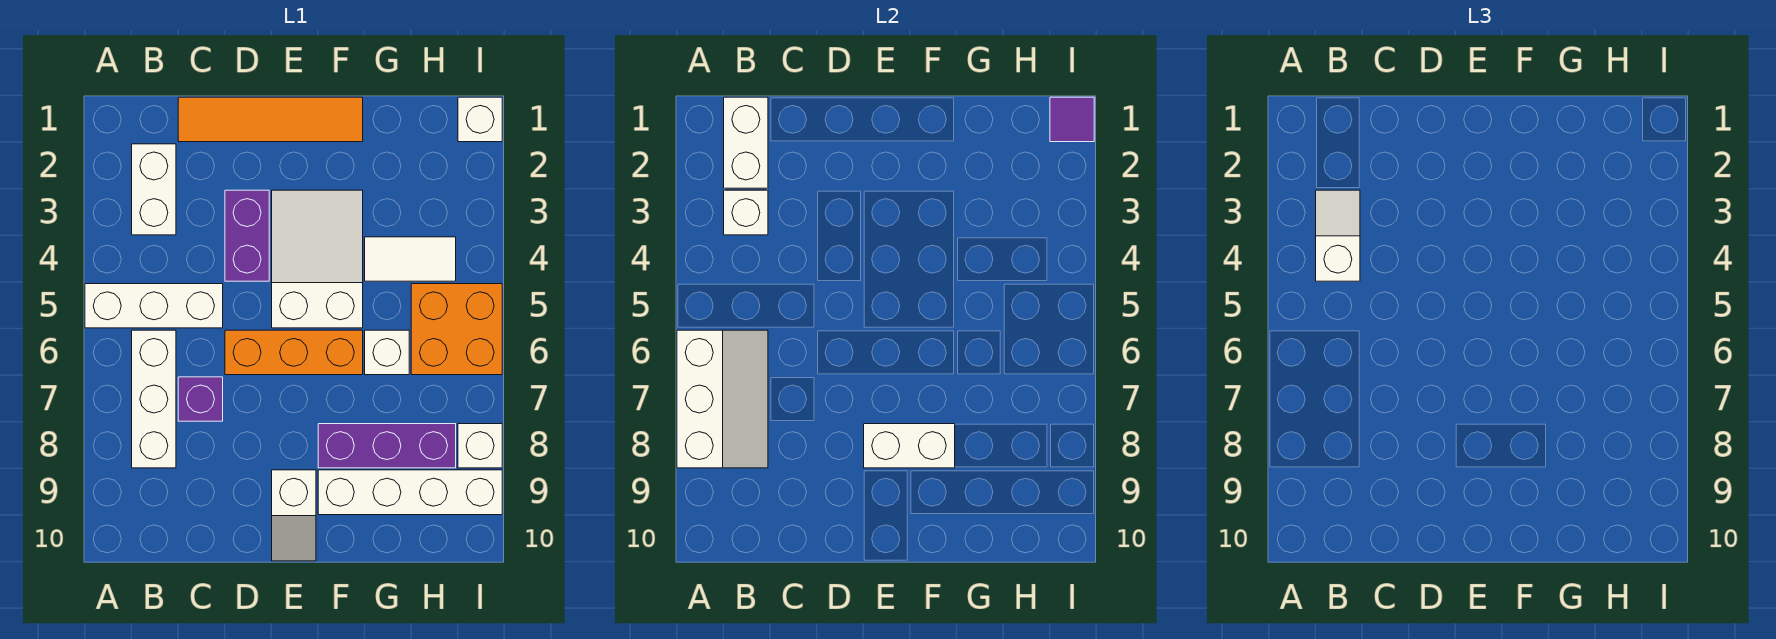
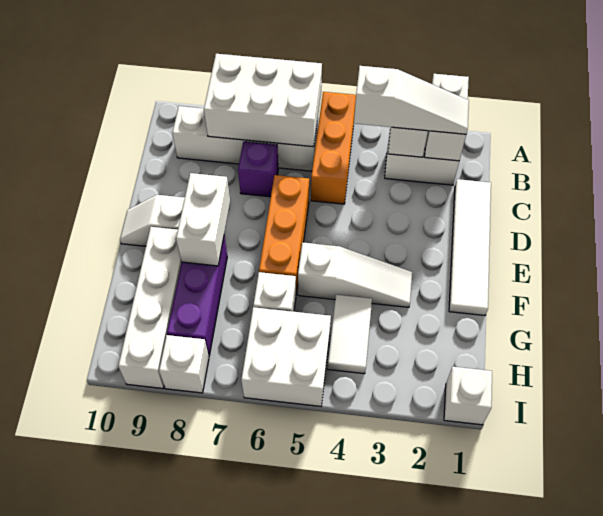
white brick A5:C5 level 1 -> orange brick A5:C5 level 1
white slope A6:B8 level 2 top A -> white brick A6:B8 level 2
white brick B1:B2 level 2 -> white brick A2:B2 level 2
white slope B3:B4 level 3 top 4 -> white slope B2:B4 level 3 top 4
white brick B6:B8 level 1 -> white brick B6:B9 level 1
orange tile C1:F1 level 1 -> white tile C1:F1 level 1
purple brick D3:D4 level 1 -> none
white slope E3:F5 level 1 top 5 -> white slope F3:F5 level 1 top 5
orange brick H5:I6 level 1 -> white brick H5:I6 level 1
purple tile I1 level 2 -> none

